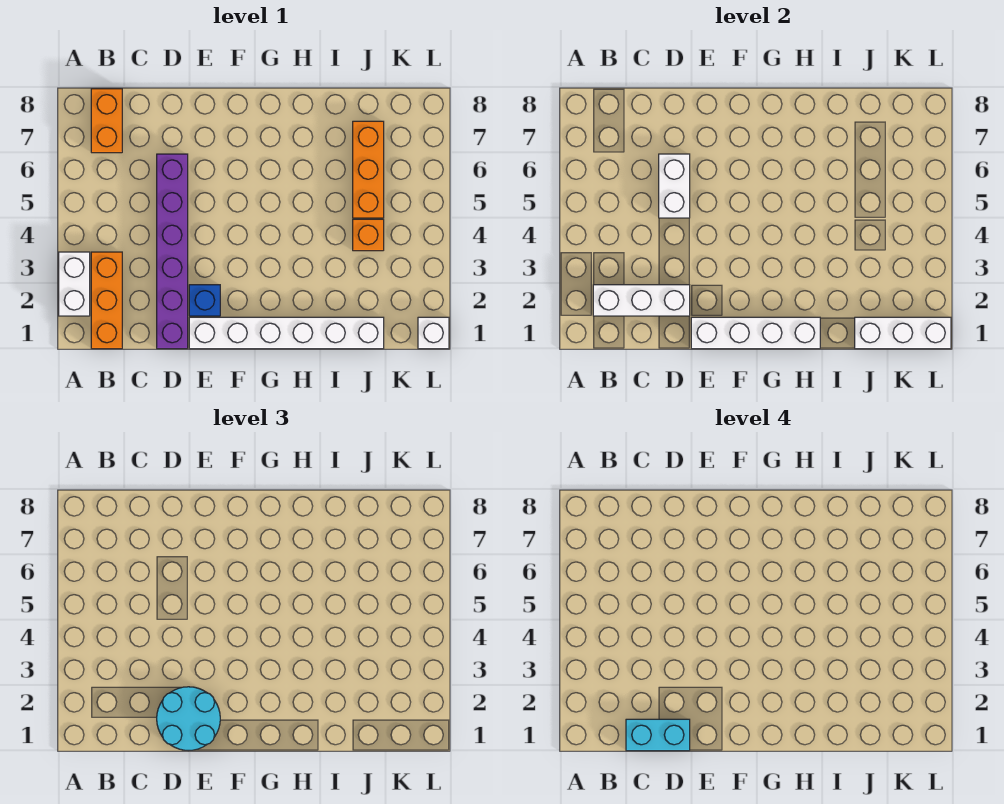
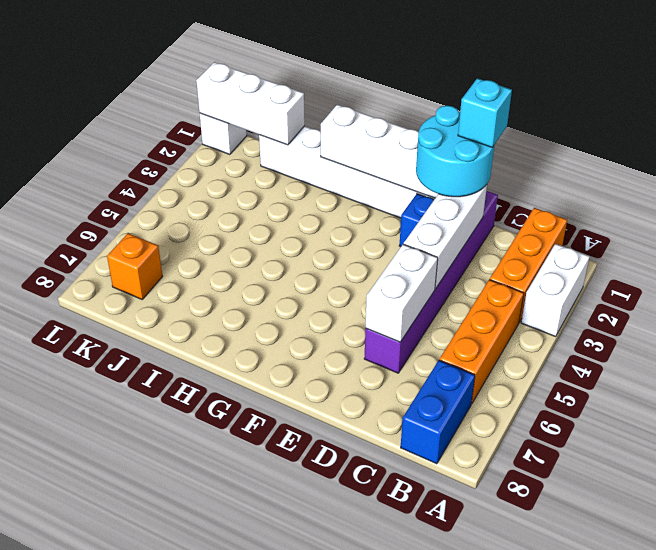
white brick B2:D2 level 2 -> white brick D2:D4 level 2
orange brick B7:B8 level 1 -> blue brick B7:B8 level 1
cyan brick C1:D1 level 4 -> cyan brick D1 level 4
orange brick J4 level 1 -> orange brick K7 level 1
orange brick J5:J7 level 1 -> orange brick B4:B6 level 1

